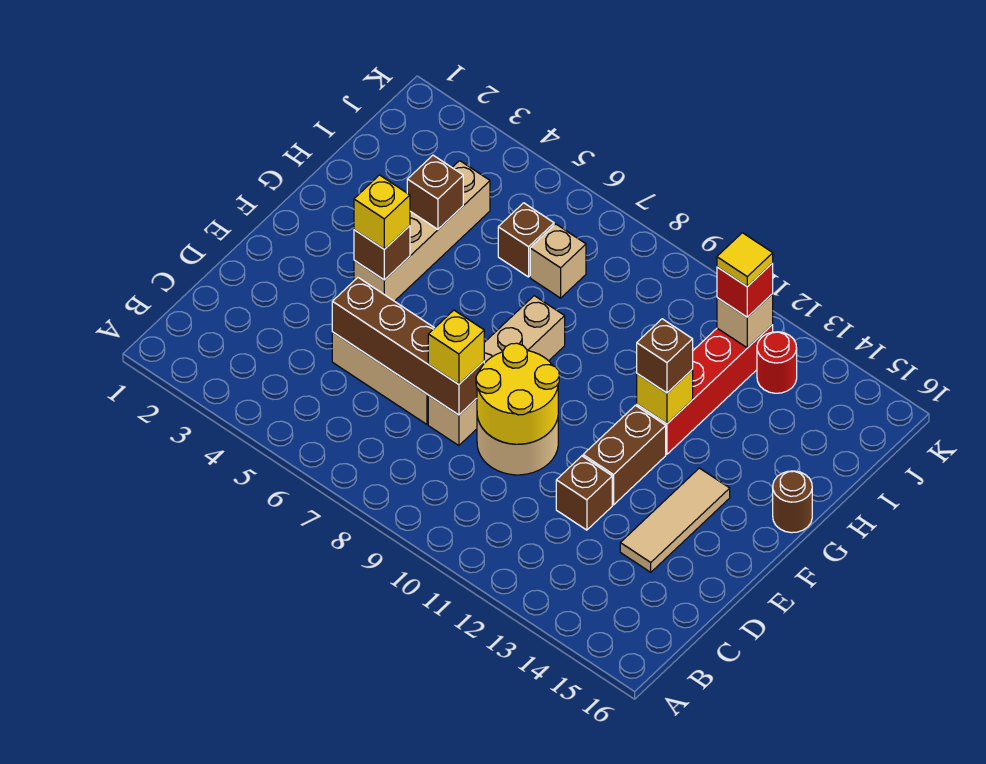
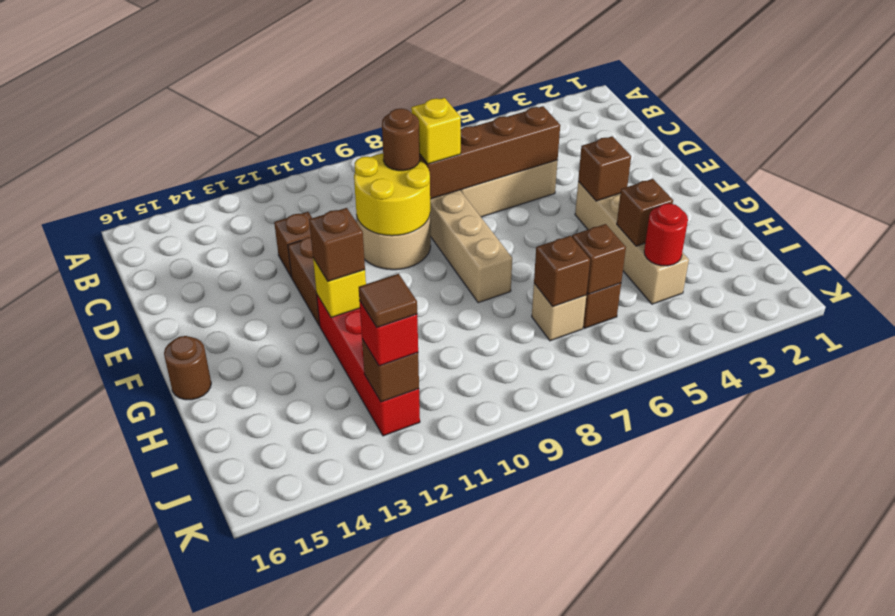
none -> brown round brick D9 level 3
tan tile D14:F14 level 1 -> none
yellow brick F4 level 3 -> none
none -> brown brick I6 level 2
none -> brown brick I7 level 2
tan brick J12 level 2 -> brown brick J12 level 2
yellow tile J12 level 4 -> brown tile J12 level 4
red round brick J13 level 1 -> red round brick I4 level 2

